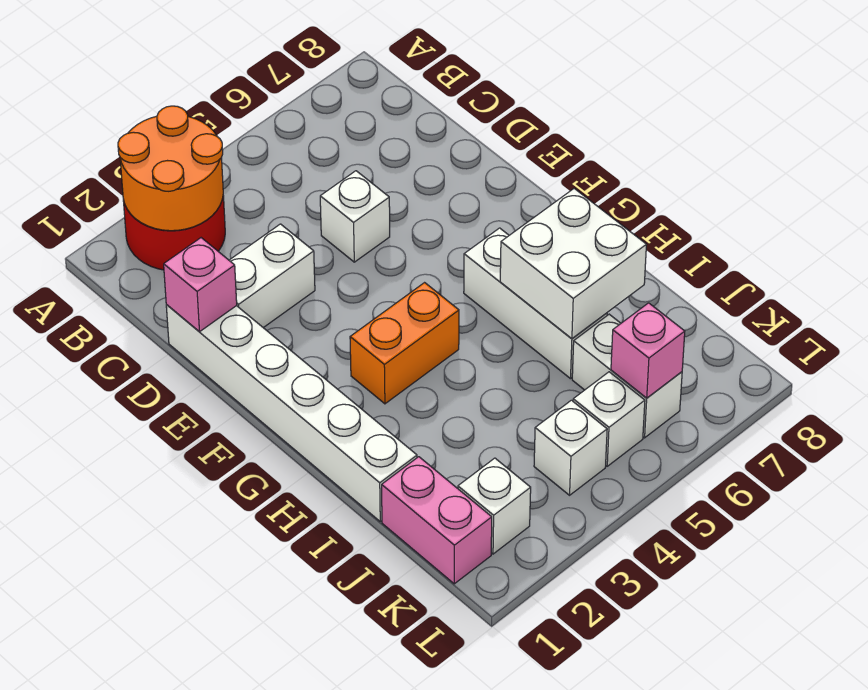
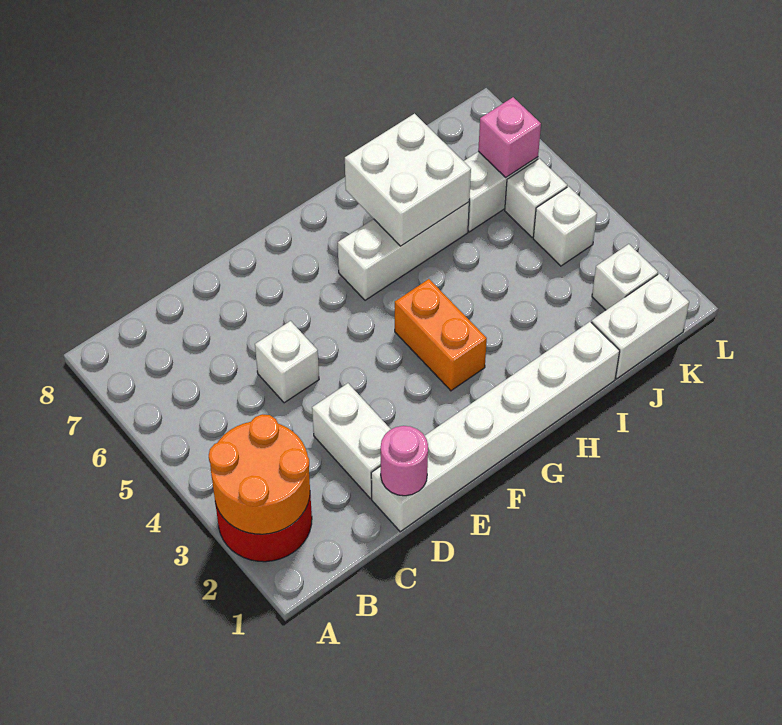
pink brick D1 level 2 -> pink round brick D1 level 2
pink brick J1:K1 level 1 -> white brick J1:K1 level 1

